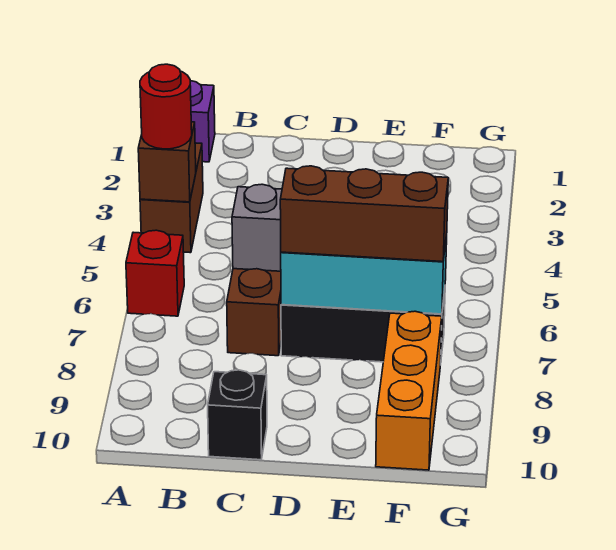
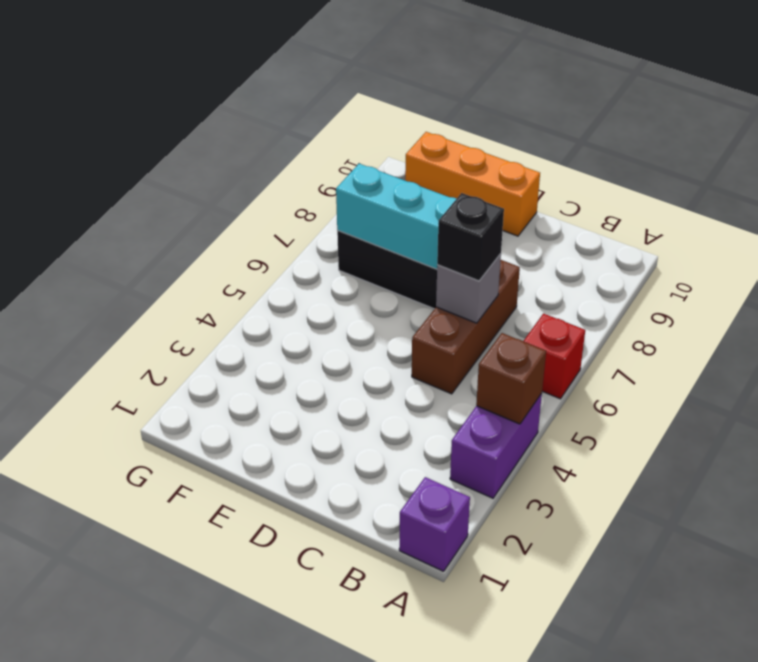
brown brick A3:A4 level 1 -> purple brick A3:A4 level 1
red round brick A4 level 3 -> none
black brick C10 level 1 -> black brick C6 level 3
brown brick D7:F7 level 3 -> none
orange brick F8:F10 level 1 -> orange brick D10:F10 level 1

